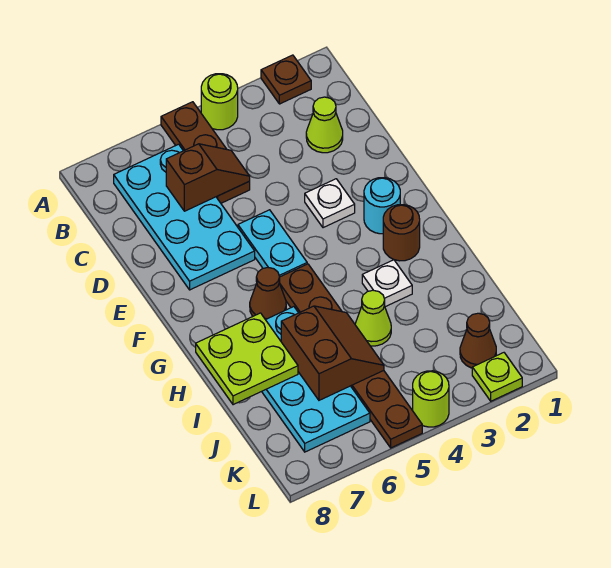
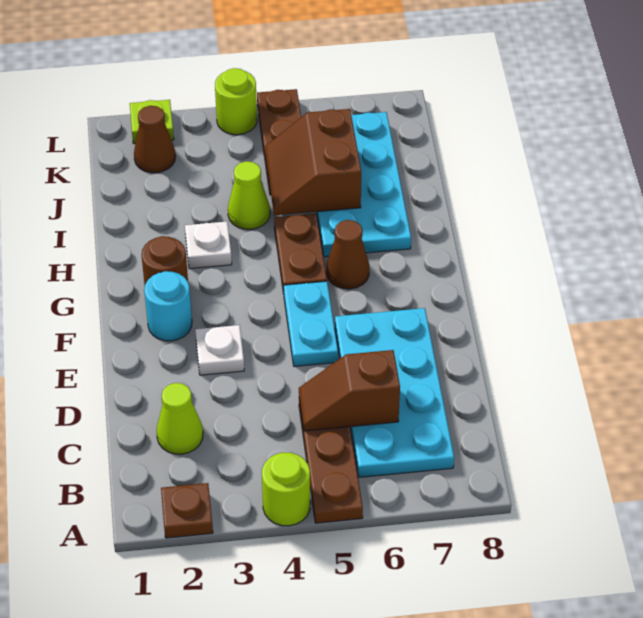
lime plate H7:I8 level 2 -> none

